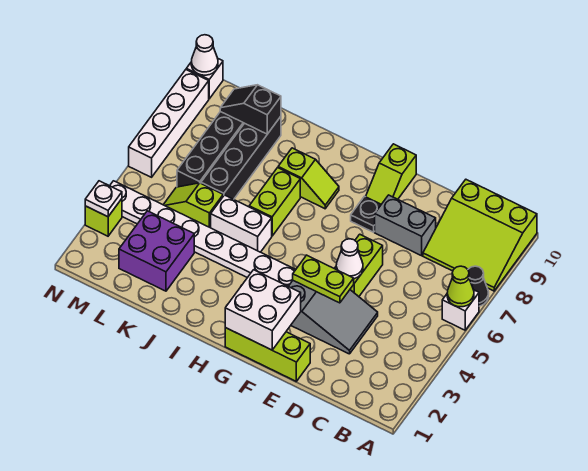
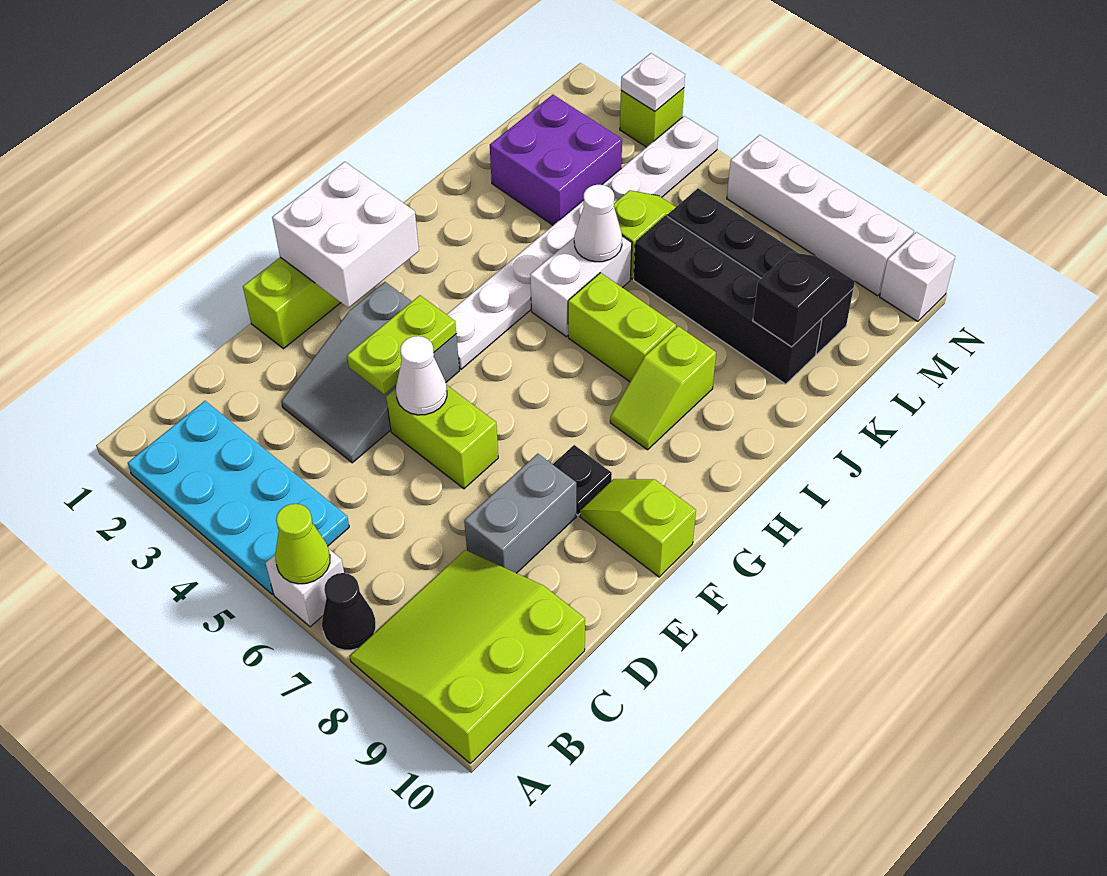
none -> cyan plate A2:B5 level 1
white cone N10 level 2 -> white cone J5 level 2

